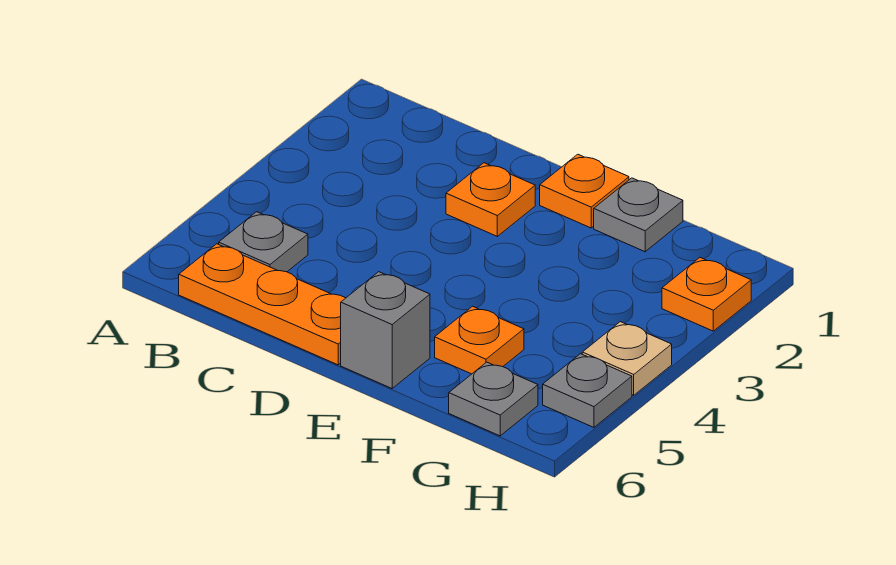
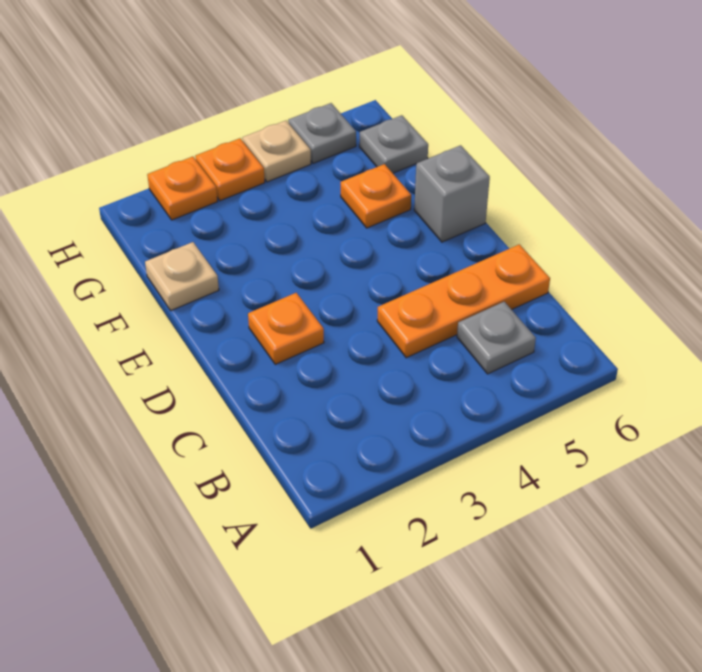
orange plate B6:D6 level 1 -> orange plate C4:C6 level 1
orange plate E1 level 1 -> orange plate H3 level 1
grey plate F1 level 1 -> tan plate F1 level 1

